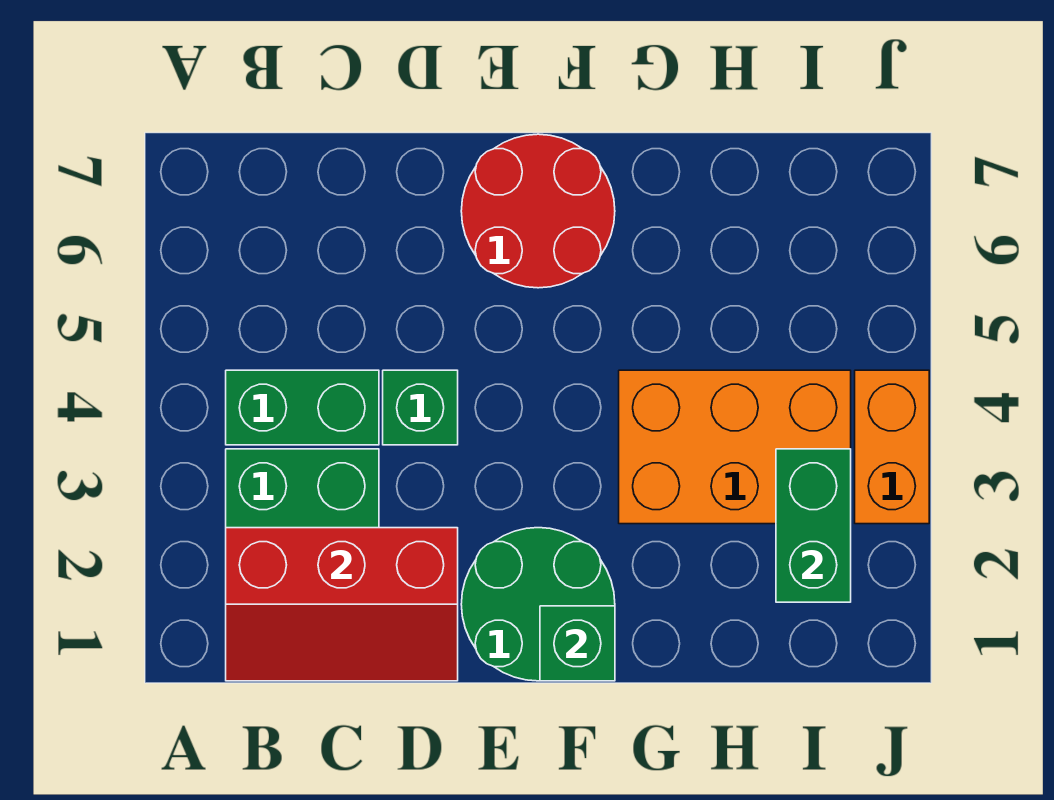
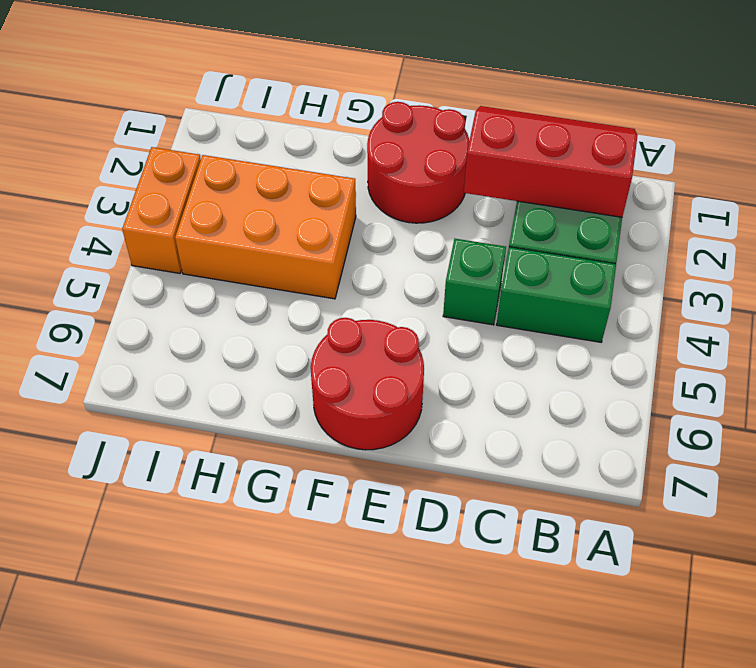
green round brick E1:F2 level 1 -> red round brick E1:F2 level 1
green brick F1 level 2 -> none
green brick I2:I3 level 2 -> none

